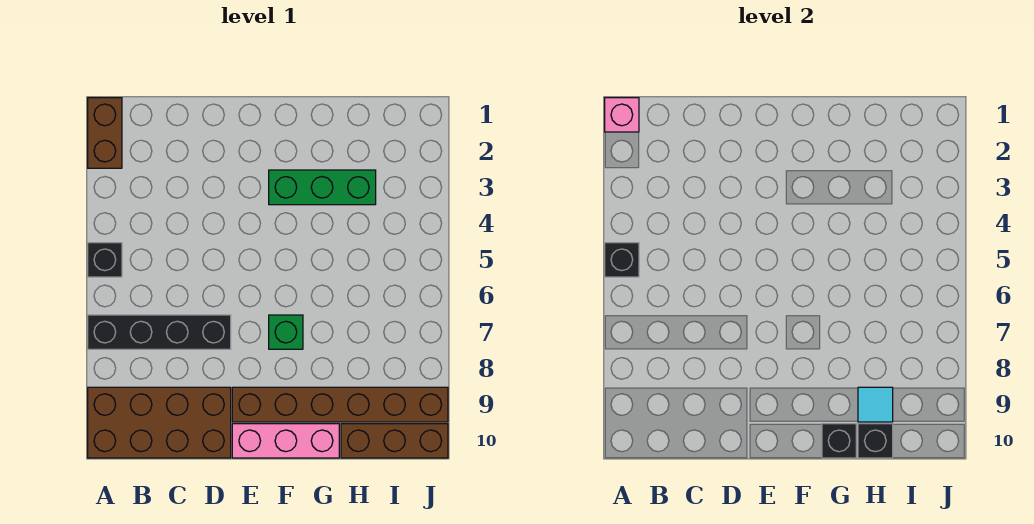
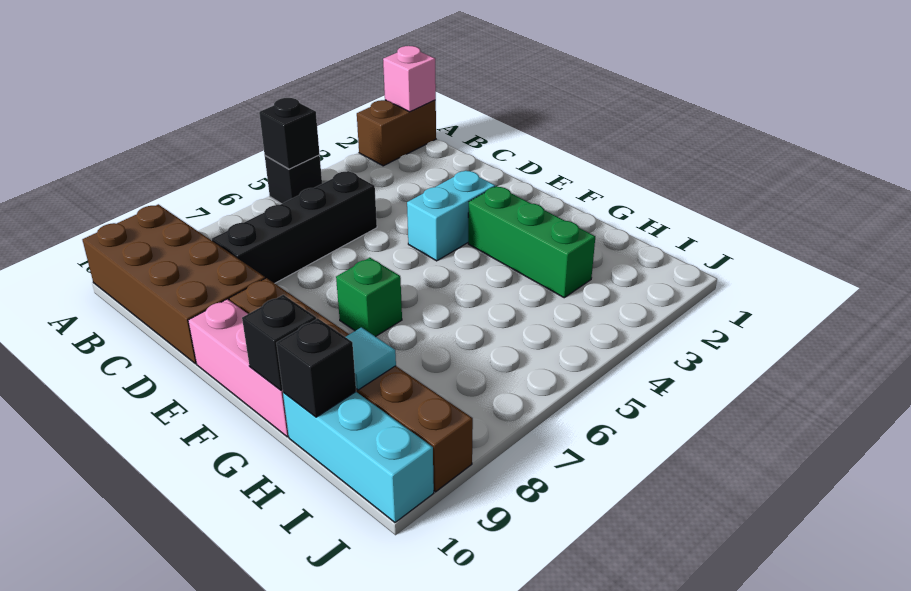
black brick A7:D7 level 1 -> black brick C5:C8 level 1
none -> cyan brick E3:E4 level 1
brown brick H10:J10 level 1 -> cyan brick H10:J10 level 1

